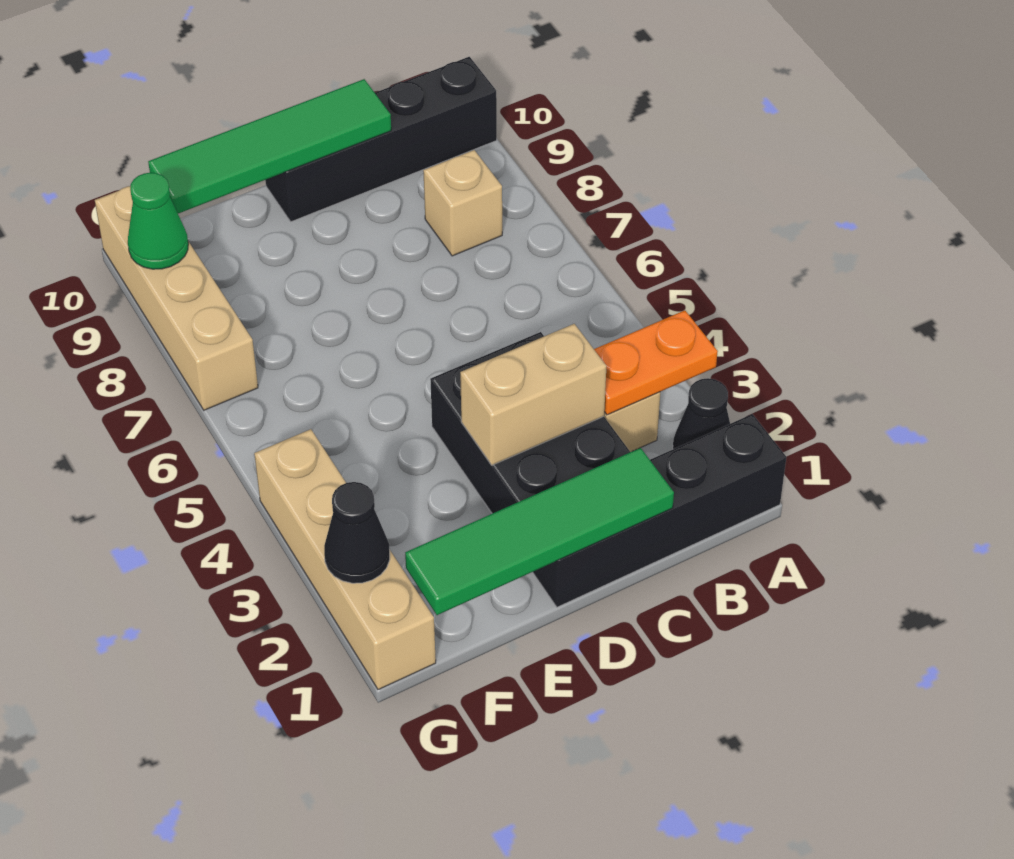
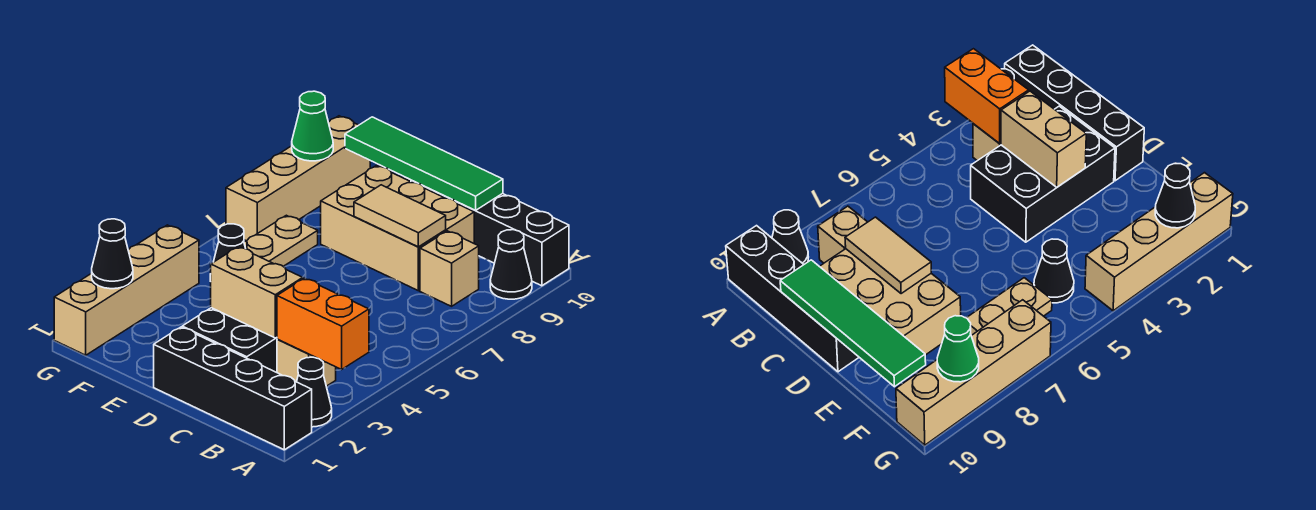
orange plate A3:B3 level 2 -> orange brick A3:B3 level 2
none -> black cone A9 level 1
green tile C1:F1 level 2 -> none
none -> tan brick C8:E9 level 1
none -> tan tile C8:D8 level 2
none -> black cone F5 level 1
none -> tan plate F6:F7 level 1

